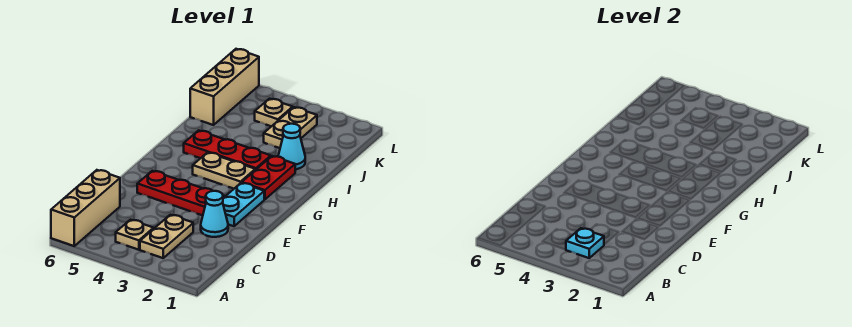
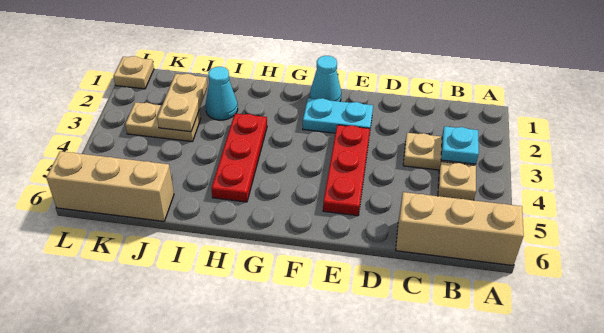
cyan cone D2 level 1 -> cyan cone F1 level 1
red plate G2:H2 level 1 -> none
tan plate G3:G4 level 1 -> tan plate J2:J3 level 2
tan plate K4 level 1 -> tan plate L1 level 1

